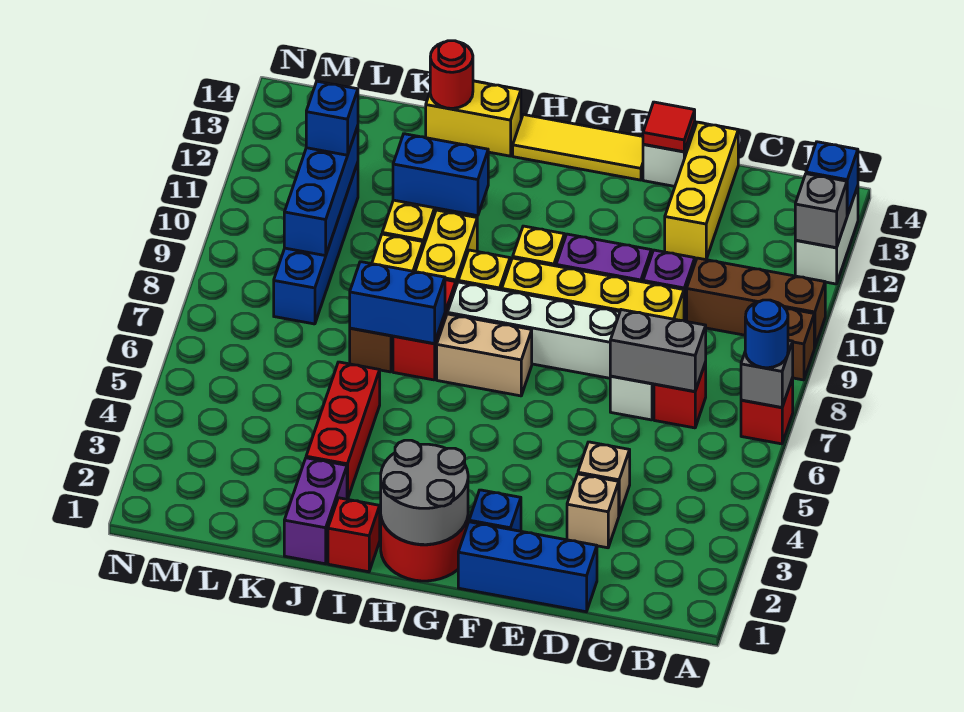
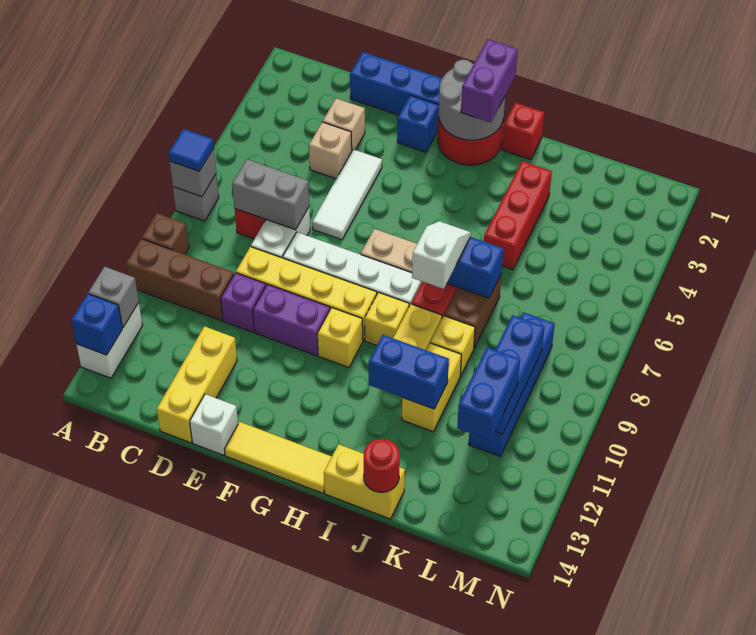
red brick A7 level 1 -> grey brick A7 level 1
blue round brick A7 level 3 -> blue tile A7 level 3
none -> white tile E4:E6 level 1
red tile E14 level 2 -> none
none -> white slope I7:I8 level 3 top 8
purple brick J1:J2 level 1 -> purple brick H1:H2 level 3
blue brick L11 level 3 -> blue brick L11:L12 level 3

